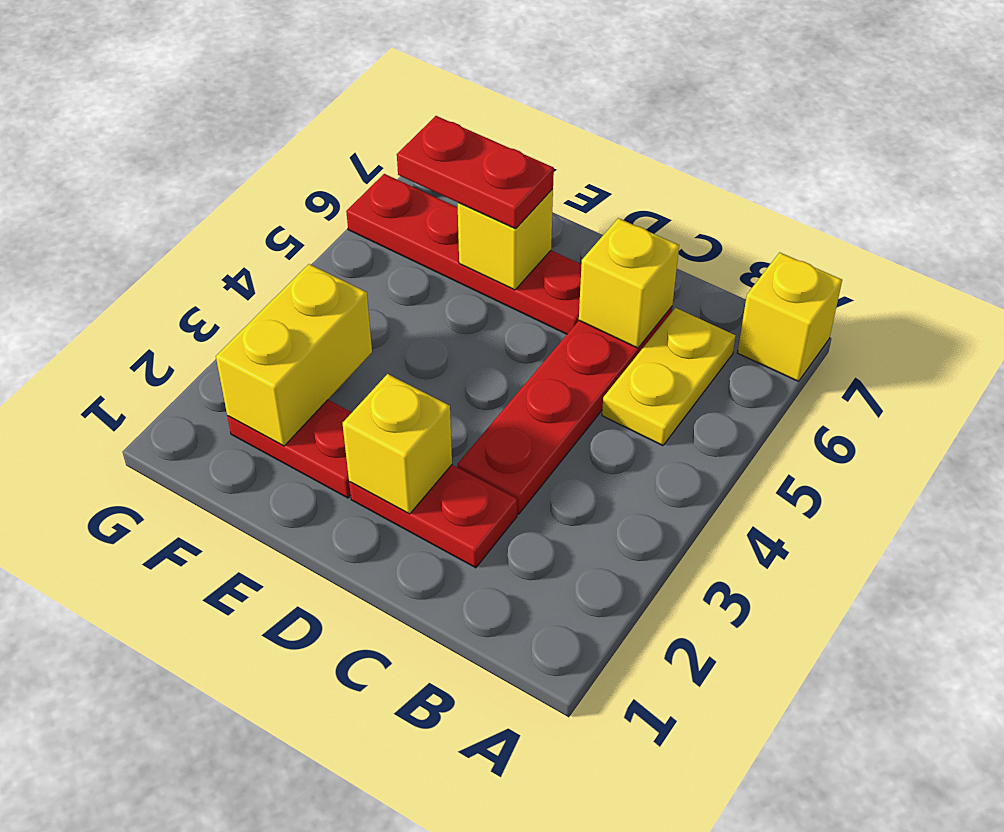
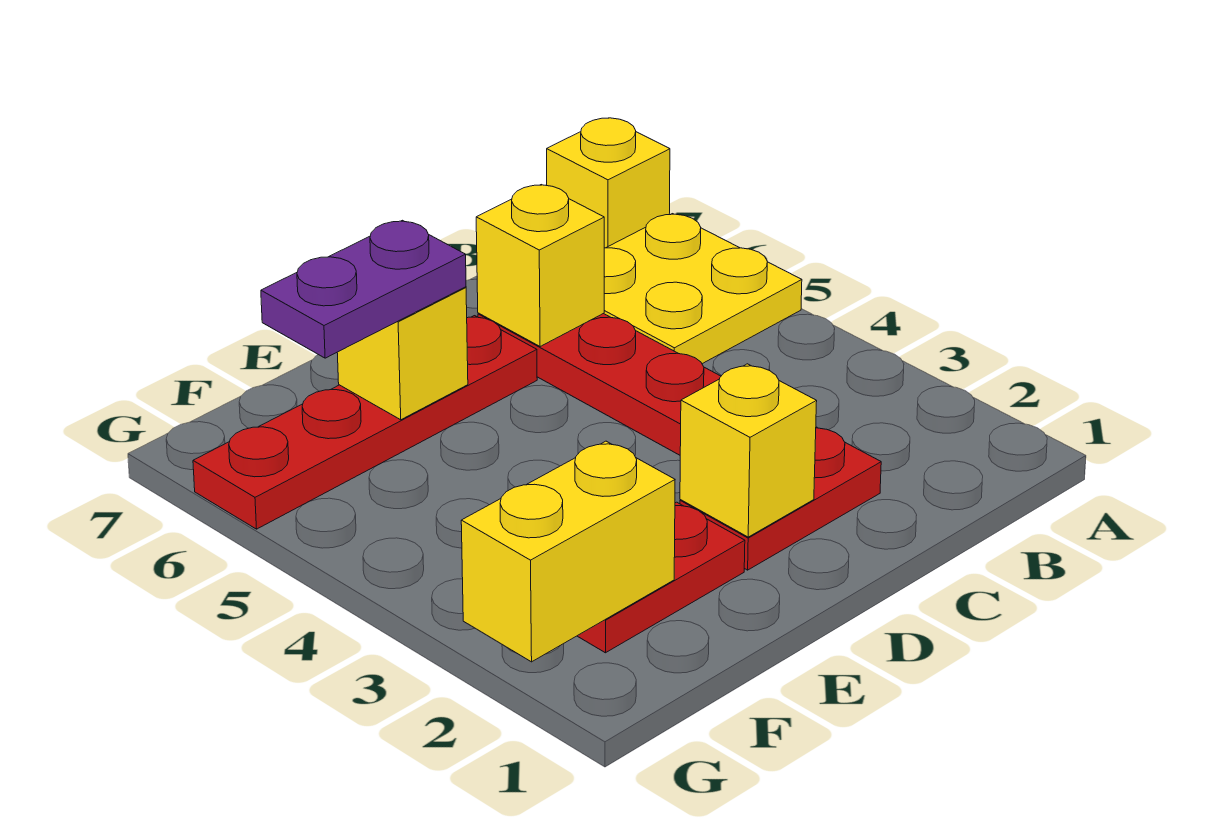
yellow plate B5:B6 level 1 -> yellow plate A5:B6 level 1
red plate E6:F6 level 3 -> purple plate E6:F6 level 3
yellow brick F2:F3 level 2 -> yellow brick F2:G2 level 2

